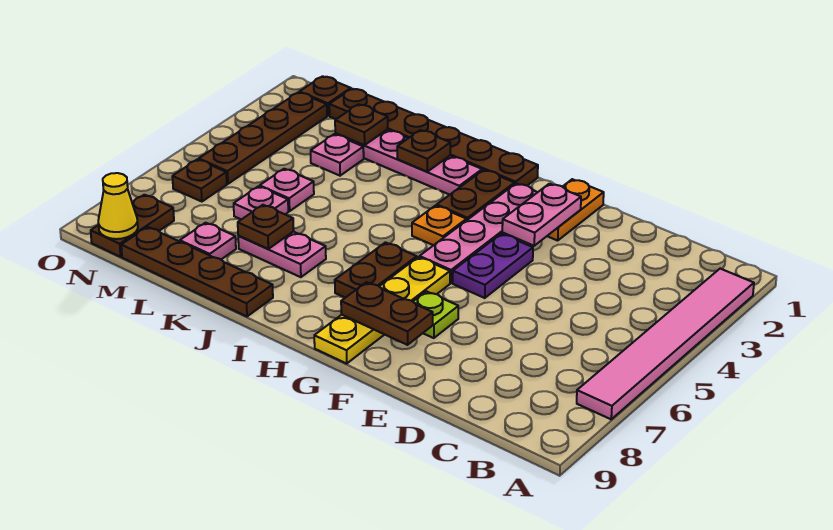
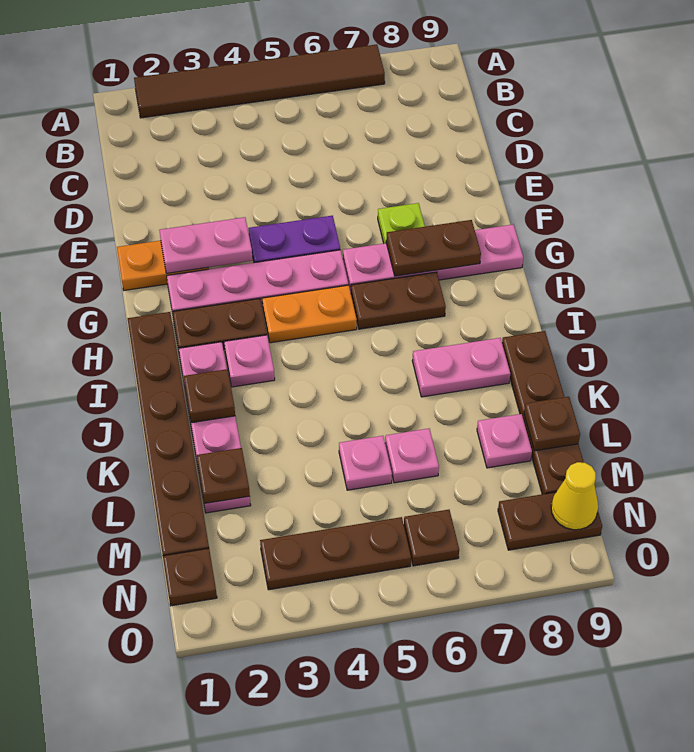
pink tile A2:A7 level 1 -> brown tile A2:A7 level 1
brown plate F8:G8 level 2 -> brown plate G7:G8 level 2
yellow plate G6:G9 level 1 -> pink plate G6:G9 level 1
orange plate H4 level 1 -> orange plate H4:H5 level 1
pink plate J7:K7 level 1 -> pink plate J7:J8 level 1
brown plate K7 level 2 -> brown plate L9 level 2
pink plate L3 level 1 -> pink plate I3 level 1
brown plate N2:N5 level 1 -> brown plate N3:N5 level 1

